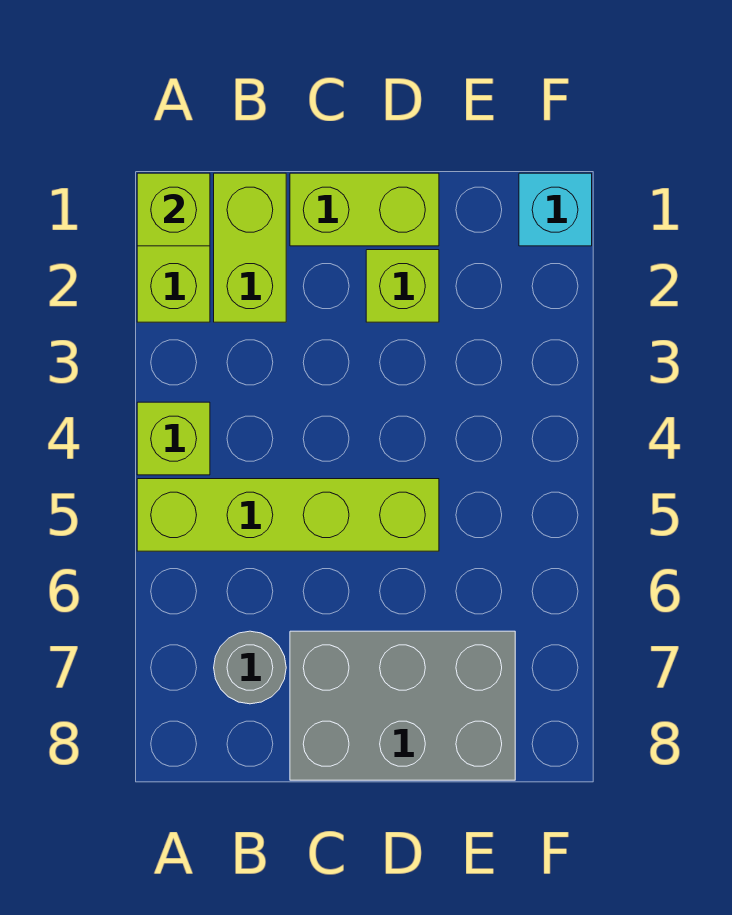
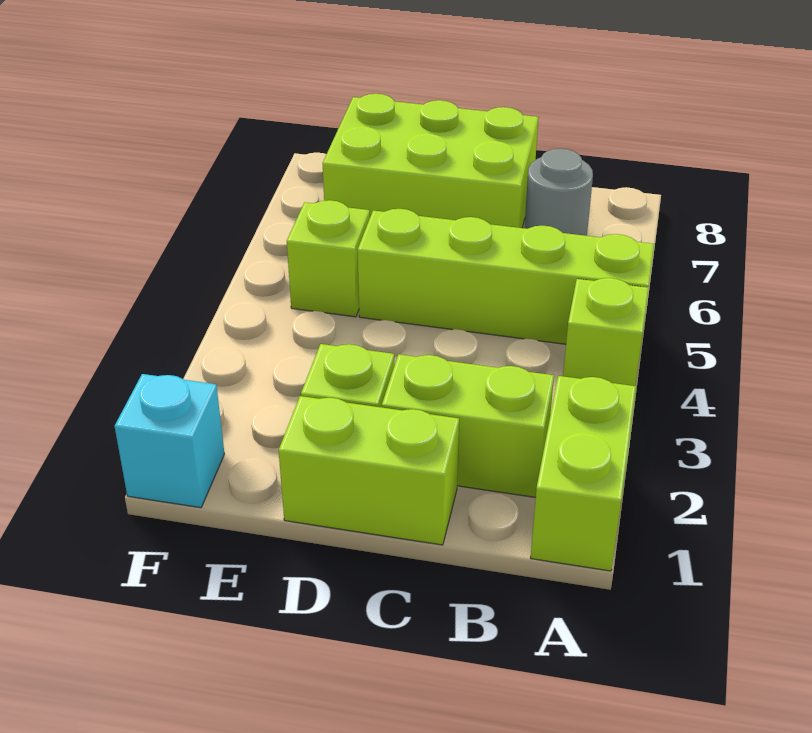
lime brick A1 level 2 -> lime brick E5 level 1
lime brick B1:B2 level 1 -> lime brick B2:C2 level 1
grey brick C7:E8 level 1 -> lime brick C7:E8 level 1

